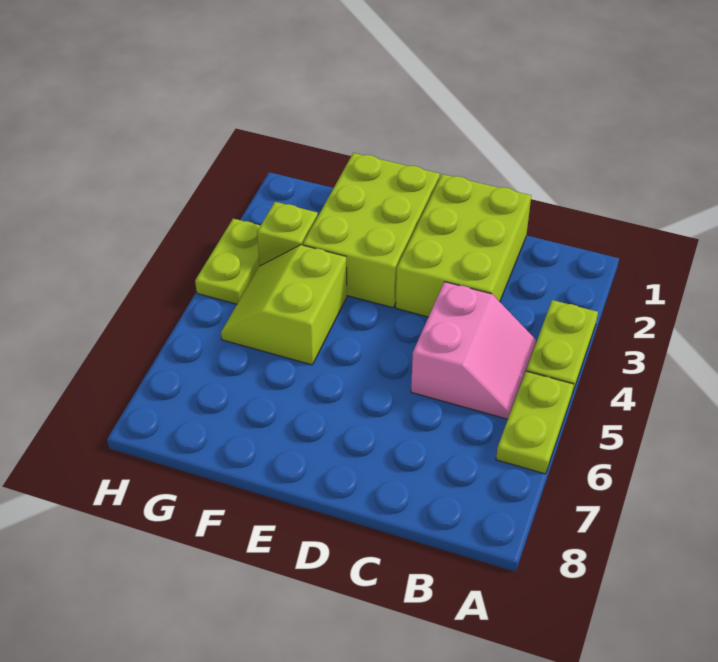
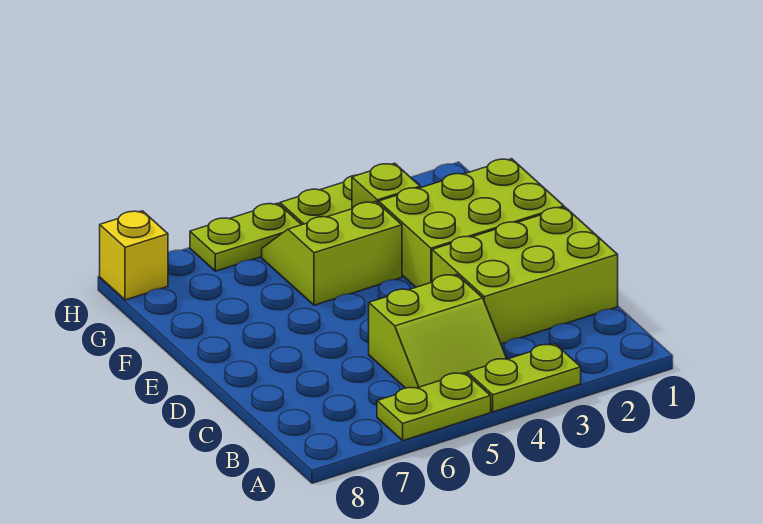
pink slope B4:C5 level 1 top C -> lime slope B4:C5 level 1 top C
none -> lime plate H5:H6 level 1
none -> yellow brick H8 level 1

